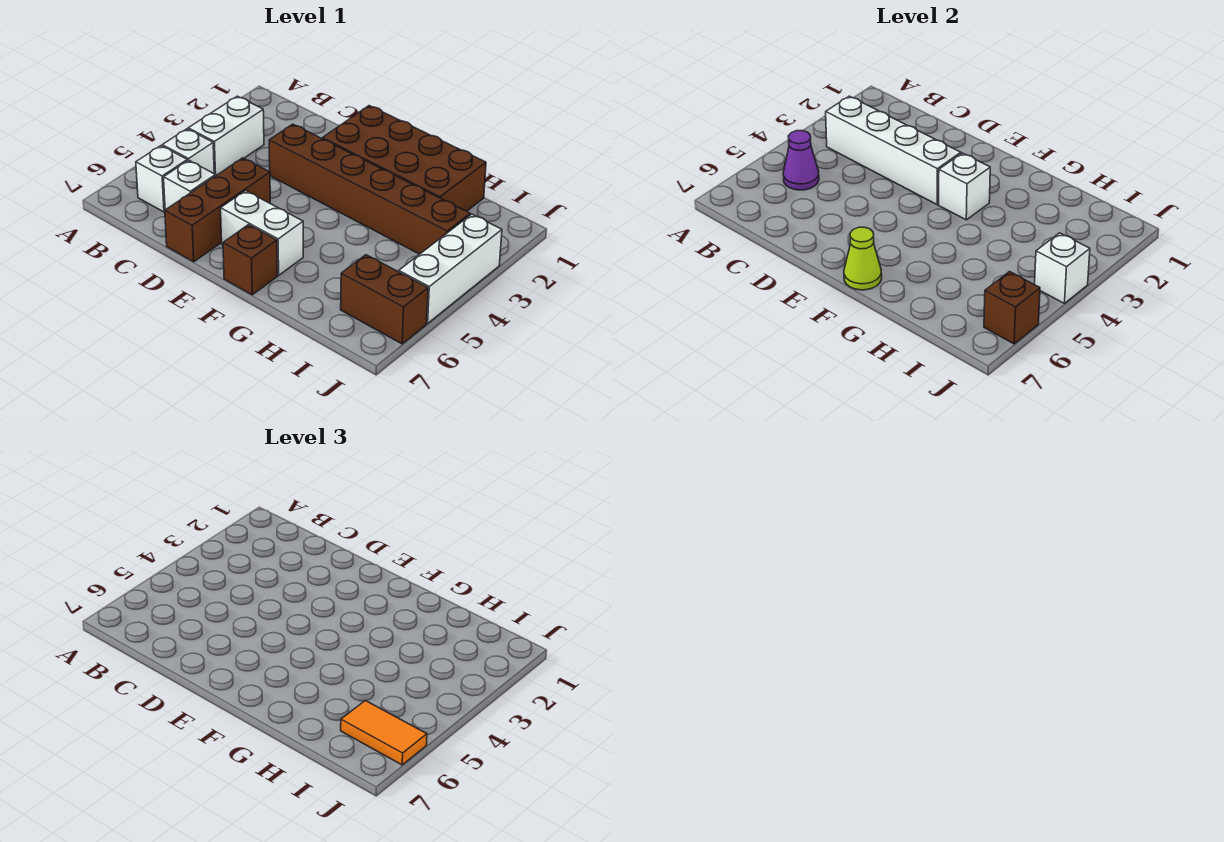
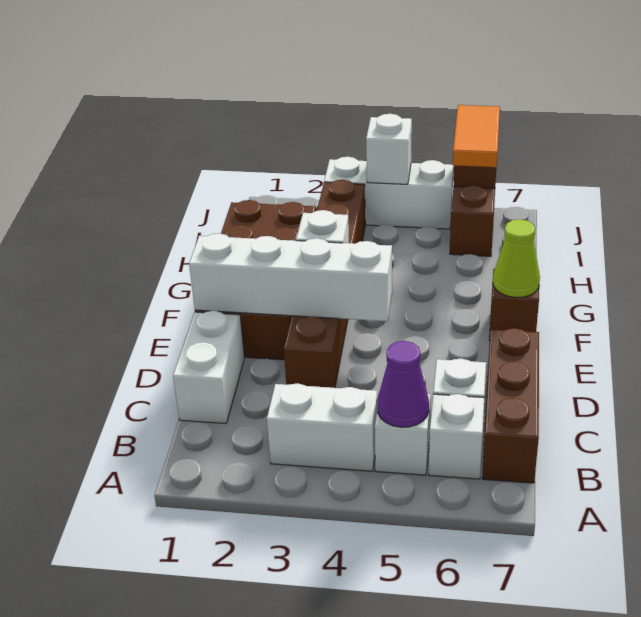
white brick B3:E3 level 2 -> white brick E1:E4 level 2
brown brick D5:D7 level 1 -> brown brick B7:D7 level 1
white brick E6:F6 level 1 -> white brick C1:D1 level 1

